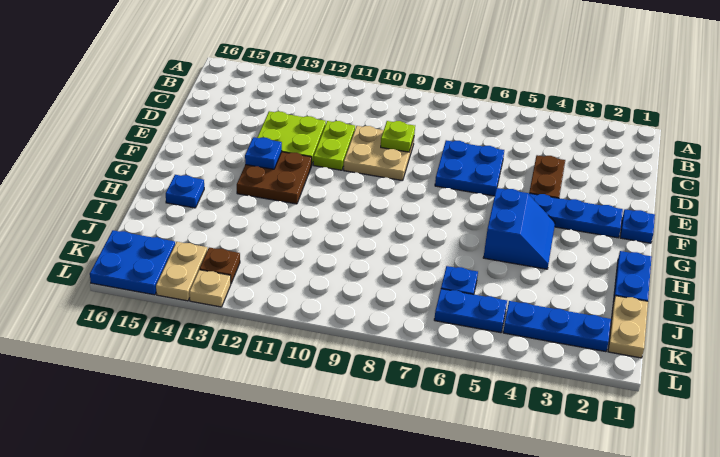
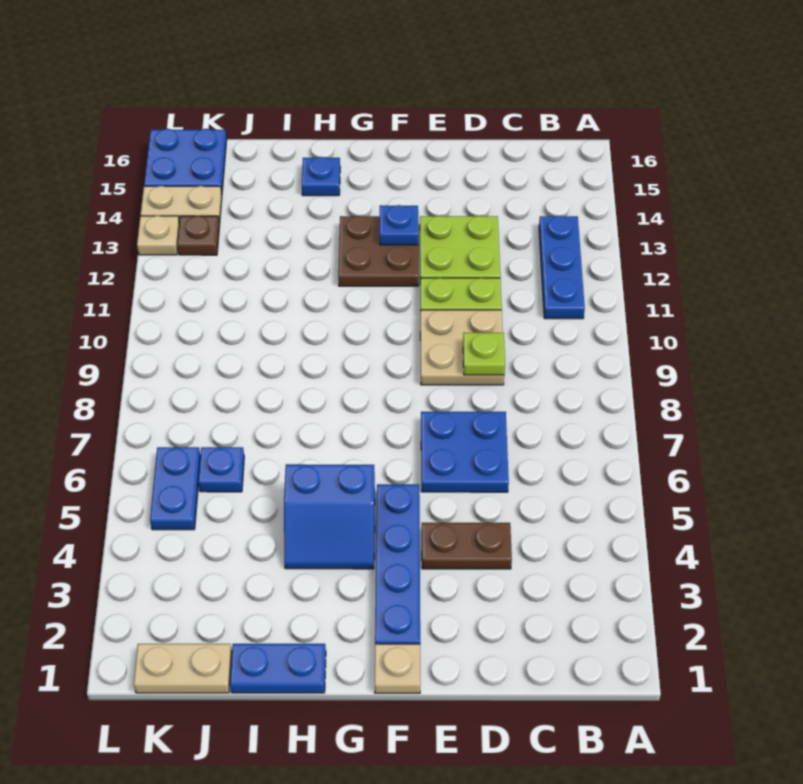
blue plate F1 level 1 -> tan plate F1 level 1
blue plate K2:K4 level 1 -> blue plate B11:B13 level 1

